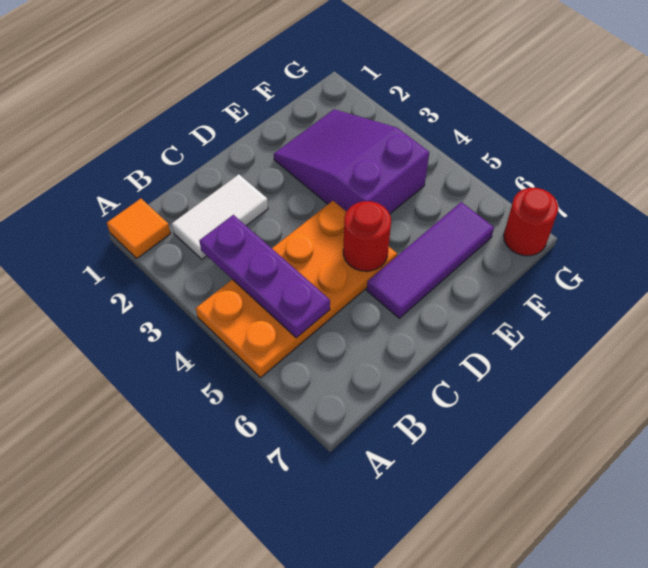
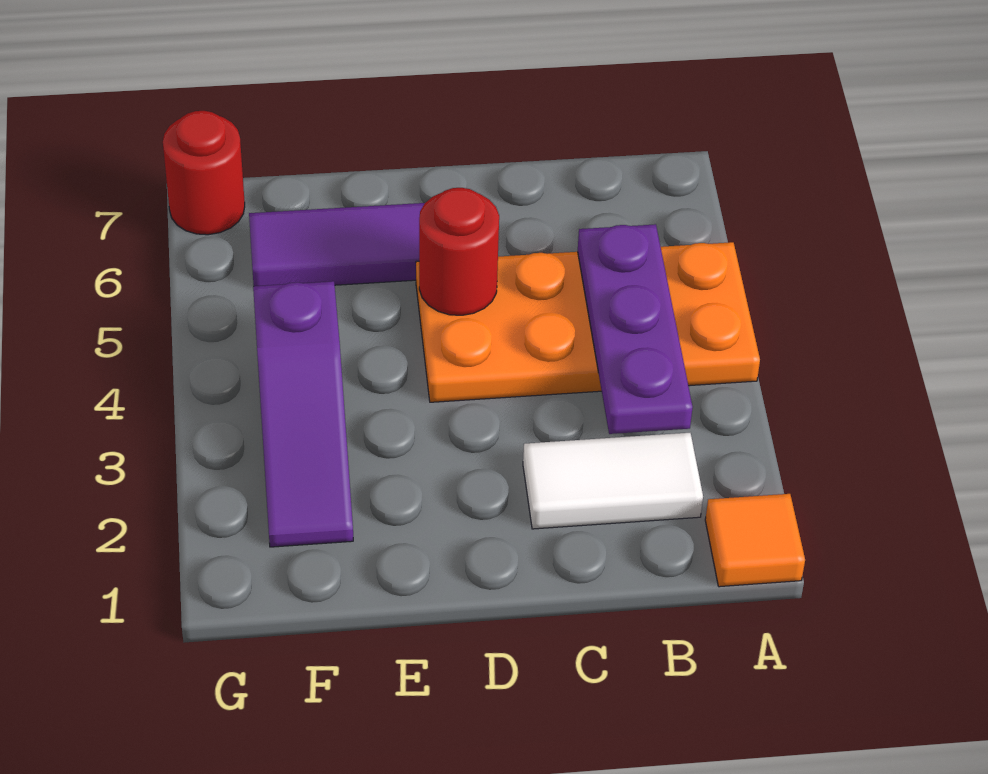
purple slope E2:F4 level 1 top 4 -> purple slope F2:F4 level 1 top 4

